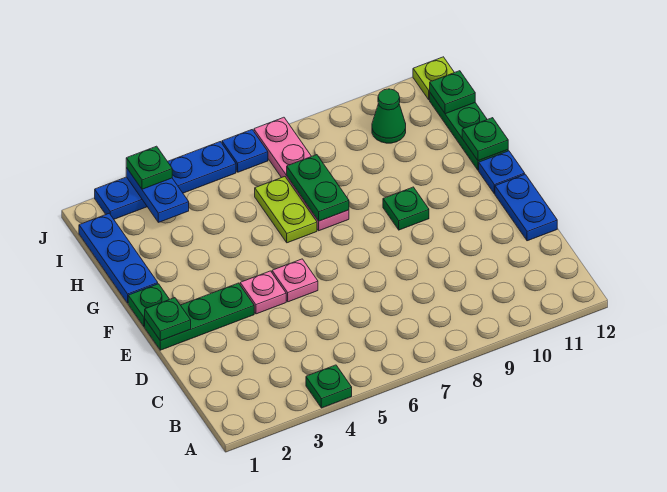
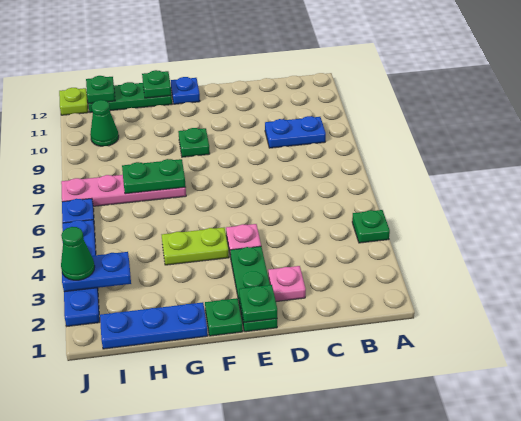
blue plate D12:E12 level 1 -> blue plate B9:C9 level 1
pink plate E5 level 1 -> pink plate D2 level 1
lime plate G6:H6 level 1 -> lime plate F4:G4 level 1
green plate J3 level 3 -> green cone J3 level 3

